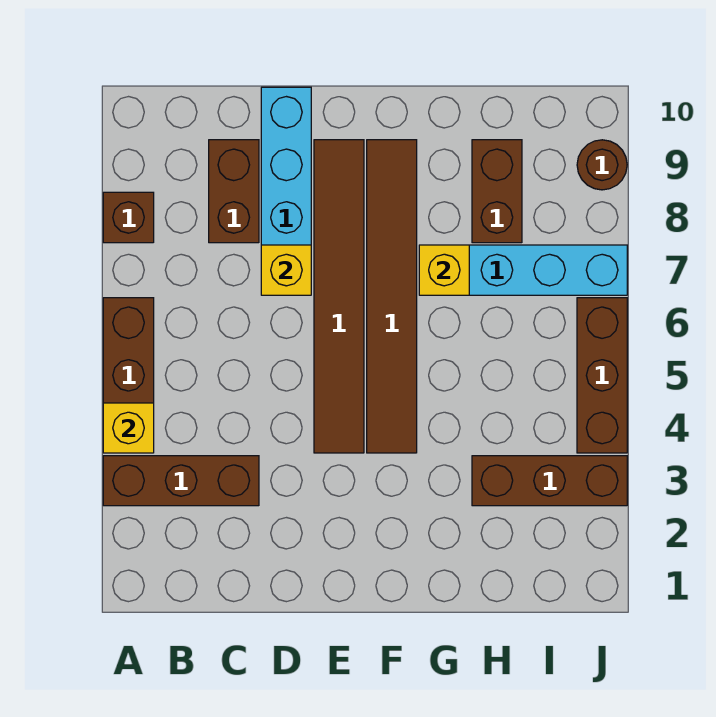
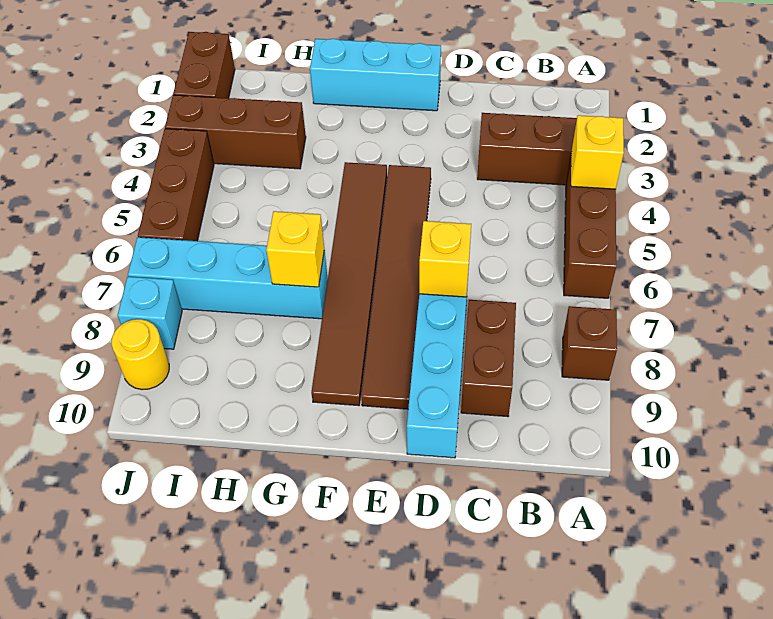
none -> cyan brick E1:G1 level 1
brown brick H8:H9 level 1 -> brown brick J1:J2 level 1
none -> cyan brick J8 level 1
brown round brick J9 level 1 -> yellow round brick J9 level 1

